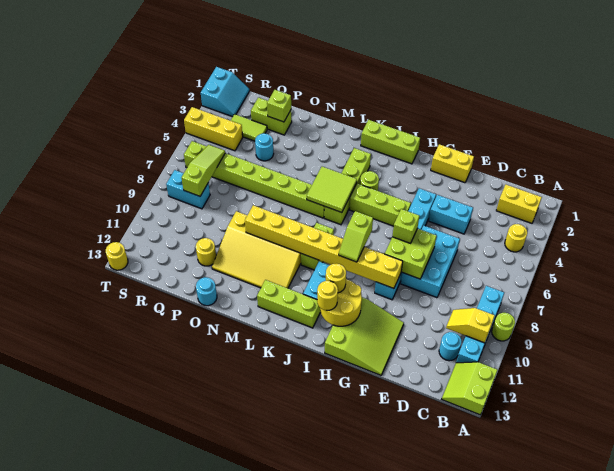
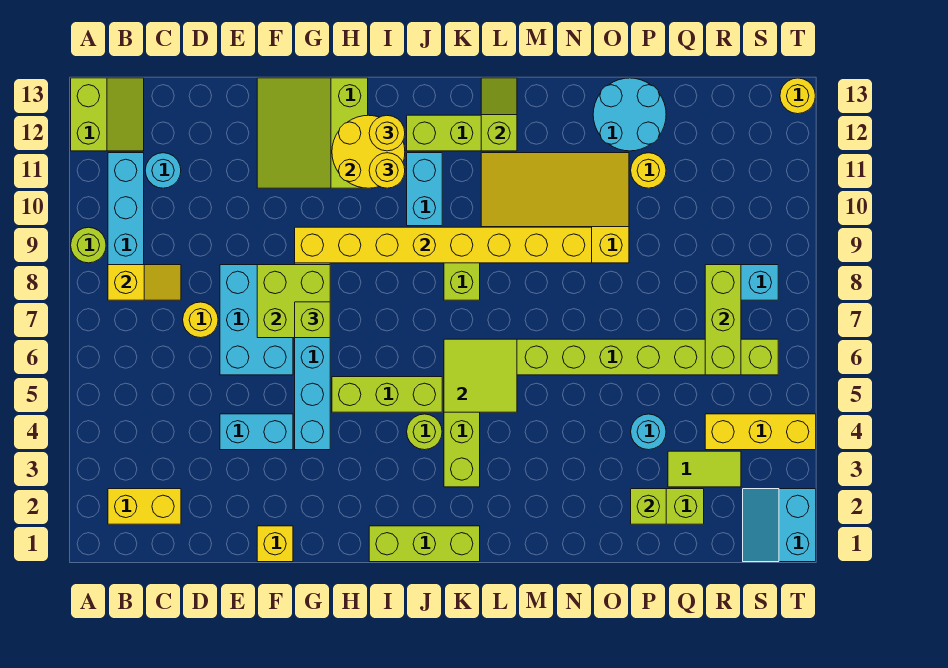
yellow round brick B4 level 1 -> yellow round brick D7 level 1
yellow slope B10:C10 level 2 top B -> yellow slope B8:C8 level 2 top B
yellow brick F1:G1 level 1 -> yellow brick F1 level 1
lime slope I8:I9 level 3 top 8 -> lime slope L12:L13 level 2 top 12
cyan round brick O13 level 1 -> cyan round brick O12:P13 level 1
lime slope R6:R8 level 2 top 8 -> lime brick R6:R8 level 2

